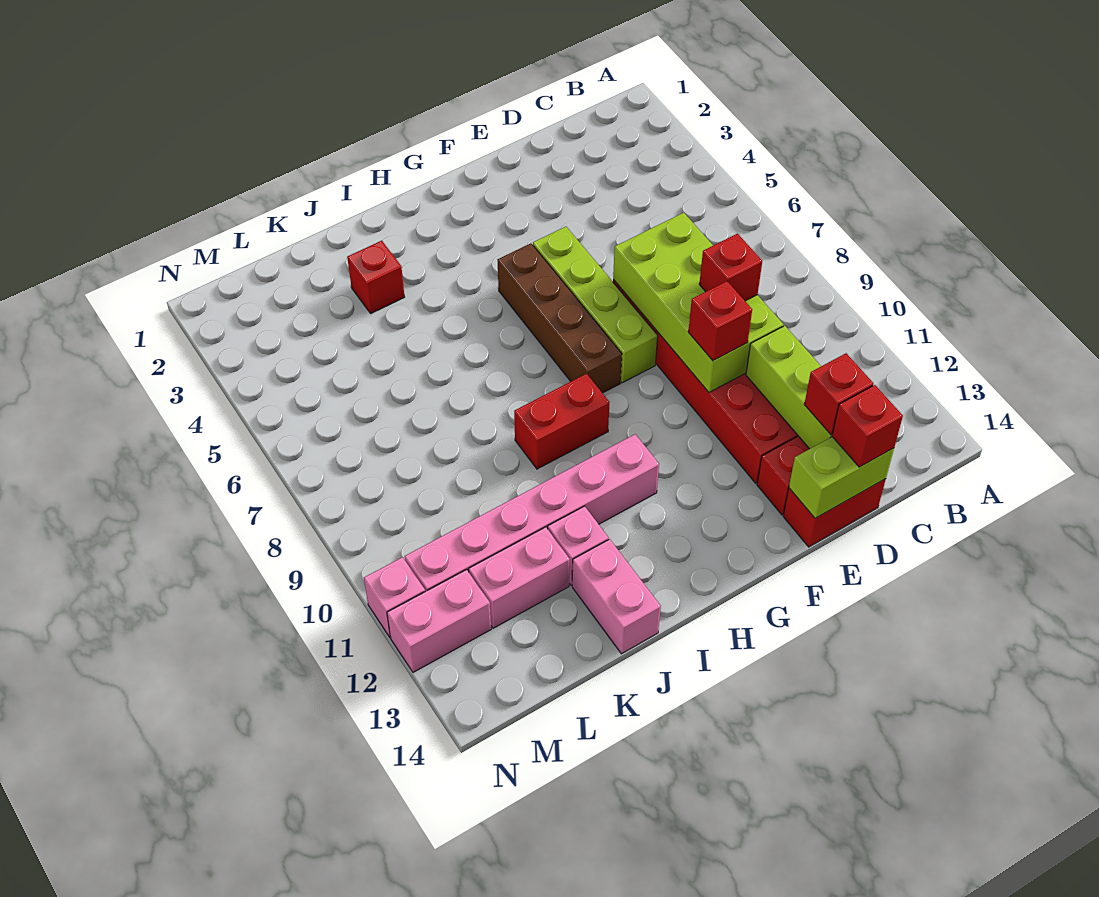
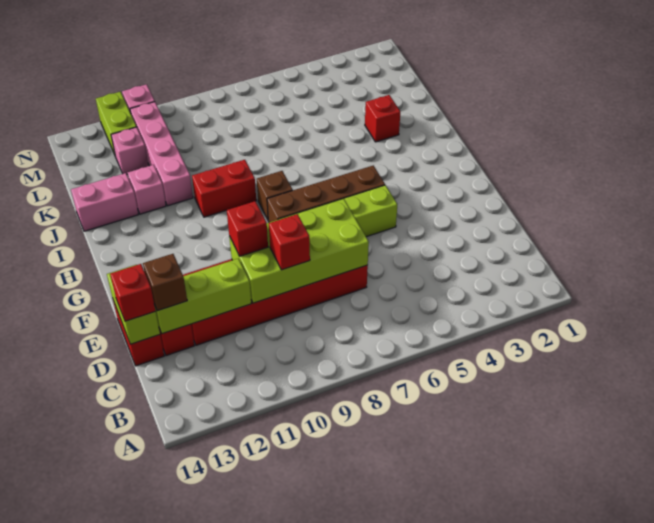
red brick D13 level 3 -> brown brick D13 level 3
none -> brown brick H8 level 1
red brick H9:I9 level 1 -> red brick I9:I10 level 1
pink brick H11:M11 level 1 -> pink brick J11:M11 level 1
pink brick K12:L12 level 1 -> pink brick L12 level 1
pink brick M12:N12 level 1 -> lime brick M12:N12 level 1

